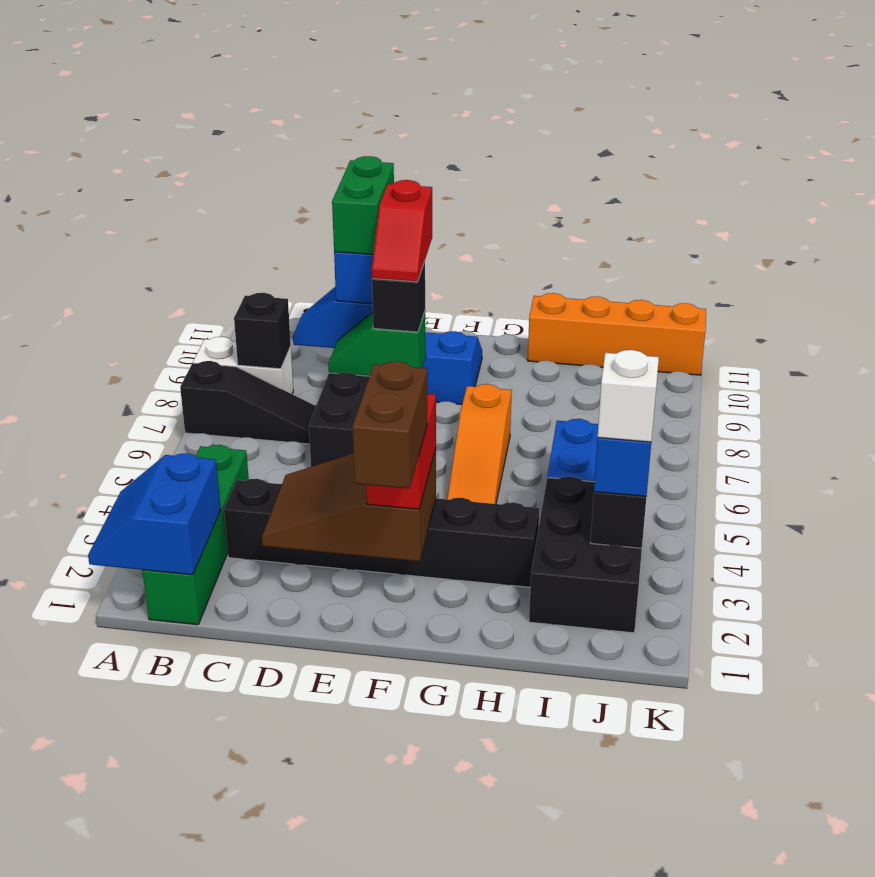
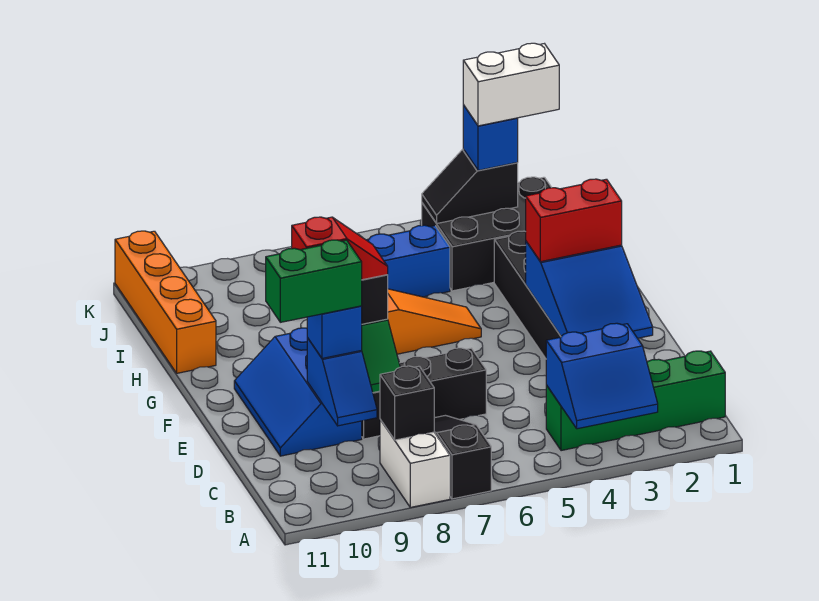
blue slope A1:B2 level 2 top B -> blue slope A3:B4 level 2 top B
brown slope D2:F3 level 2 top F -> blue slope D2:F3 level 2 top F
brown brick F1:F2 level 4 -> none
white brick J3 level 4 -> white brick J2:J3 level 4

